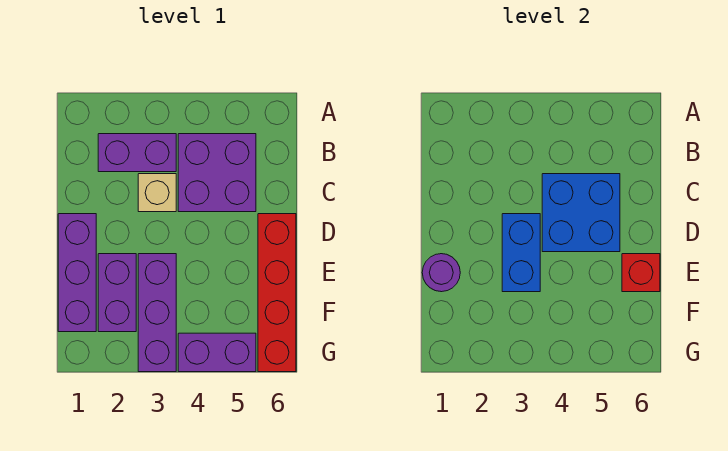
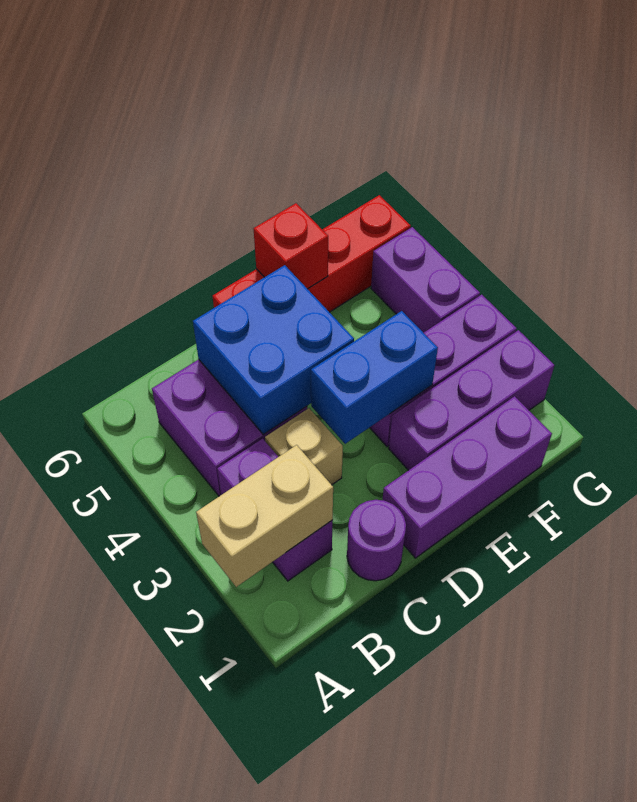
none -> tan brick A2:B2 level 2
purple round brick E1 level 2 -> purple round brick C1 level 1
purple brick E2:F2 level 1 -> purple brick E2:G2 level 1

